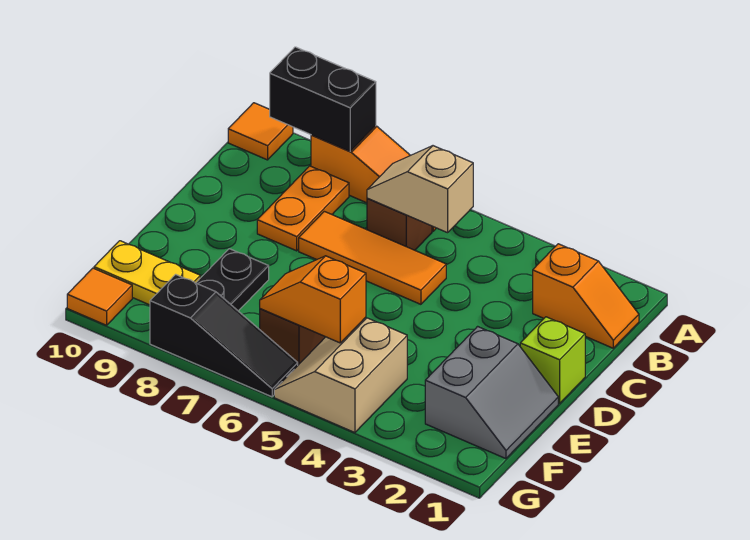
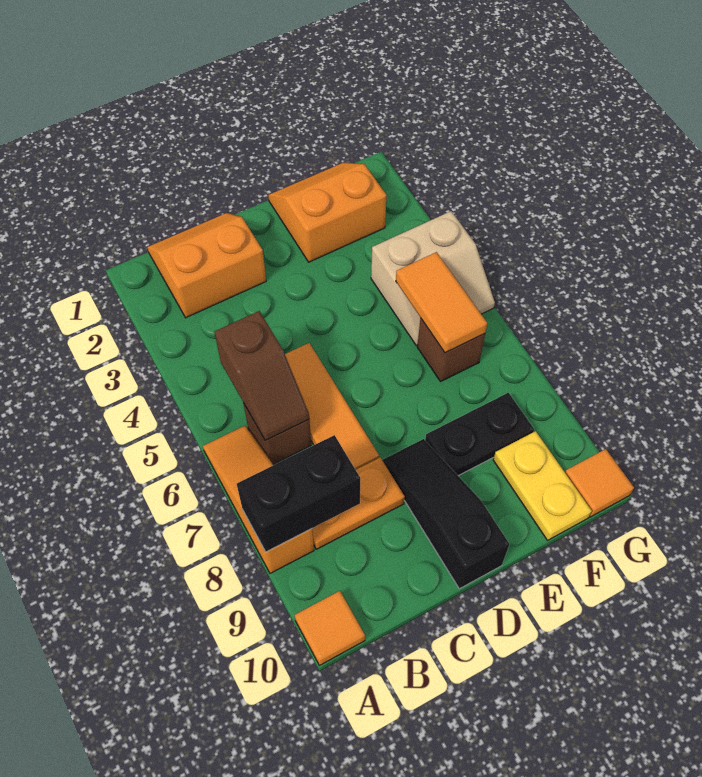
black brick A8:A9 level 2 -> black brick A8:B8 level 2
orange slope B1:B2 level 1 top 2 -> orange slope B1:C2 level 1 top 2
tan slope B5:B6 level 2 top 5 -> brown slope B5:B6 level 2 top 5
lime brick D1 level 1 -> none
grey slope E1:F2 level 1 top 2 -> orange slope E1:F2 level 1 top 2
orange slope F5:F6 level 2 top 5 -> orange tile F5:F6 level 2
black slope G6:G8 level 1 top 8 -> black slope D8:D10 level 1 top 10

